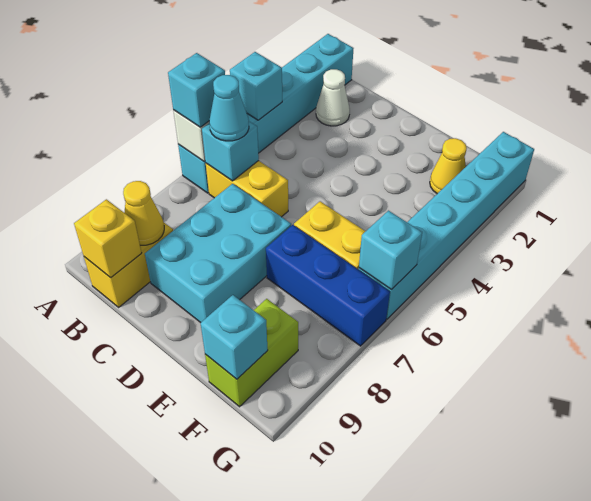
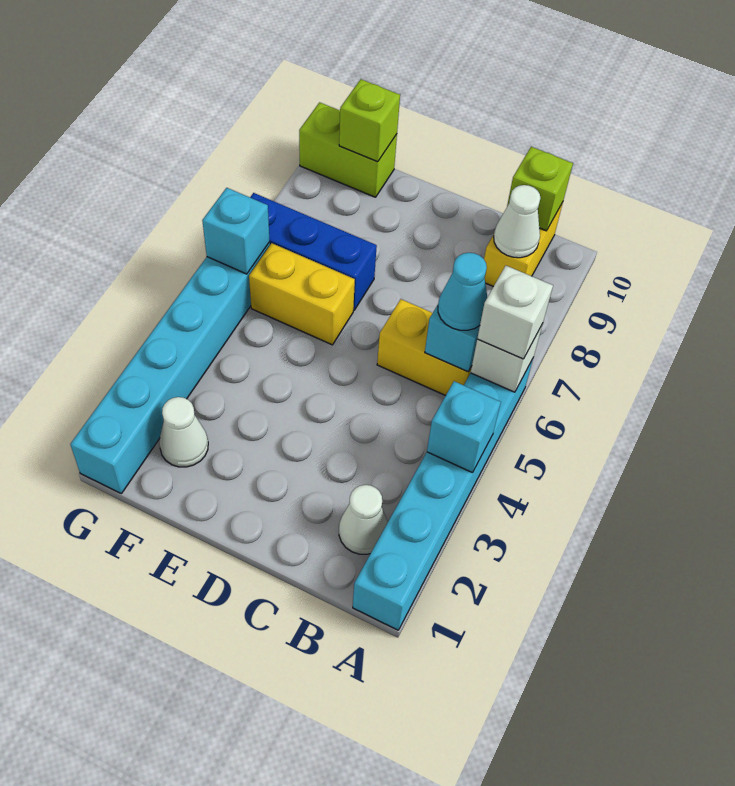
cyan brick A6 level 3 -> white brick A6 level 3
yellow cone B9 level 2 -> white cone B9 level 2
yellow brick B10 level 2 -> lime brick B10 level 2
cyan brick C7:D9 level 1 -> none
yellow cone F2 level 1 -> white cone F2 level 1
lime brick F9:F10 level 1 -> lime brick F10:G10 level 1
cyan brick F10 level 2 -> lime brick F10 level 2

